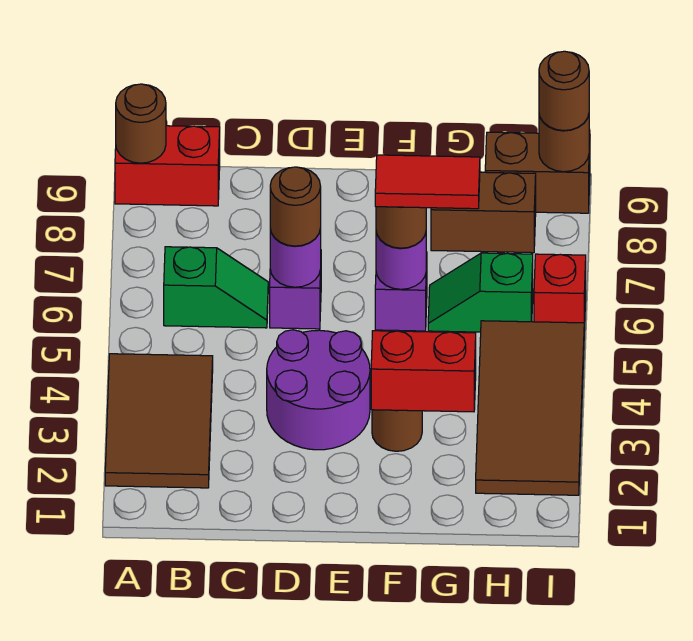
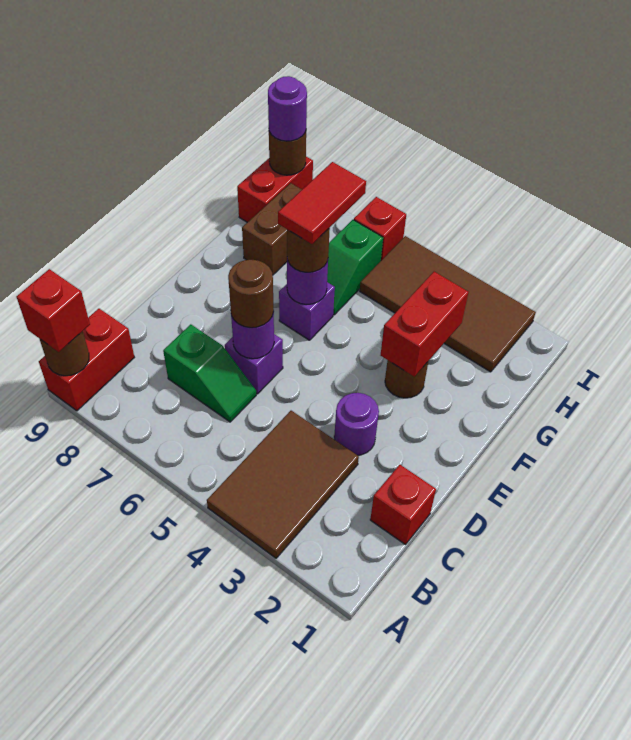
brown tile A2:B4 level 1 -> brown tile A3:C4 level 1
none -> red brick A9 level 3
green slope B6:C6 level 1 top B -> green slope C6:C7 level 1 top 7
none -> red brick C1 level 1
purple round brick D3:E4 level 1 -> purple round brick D3 level 1
brown brick H9:I9 level 1 -> red brick H9:I9 level 1
brown round brick I9 level 3 -> purple round brick I9 level 3

